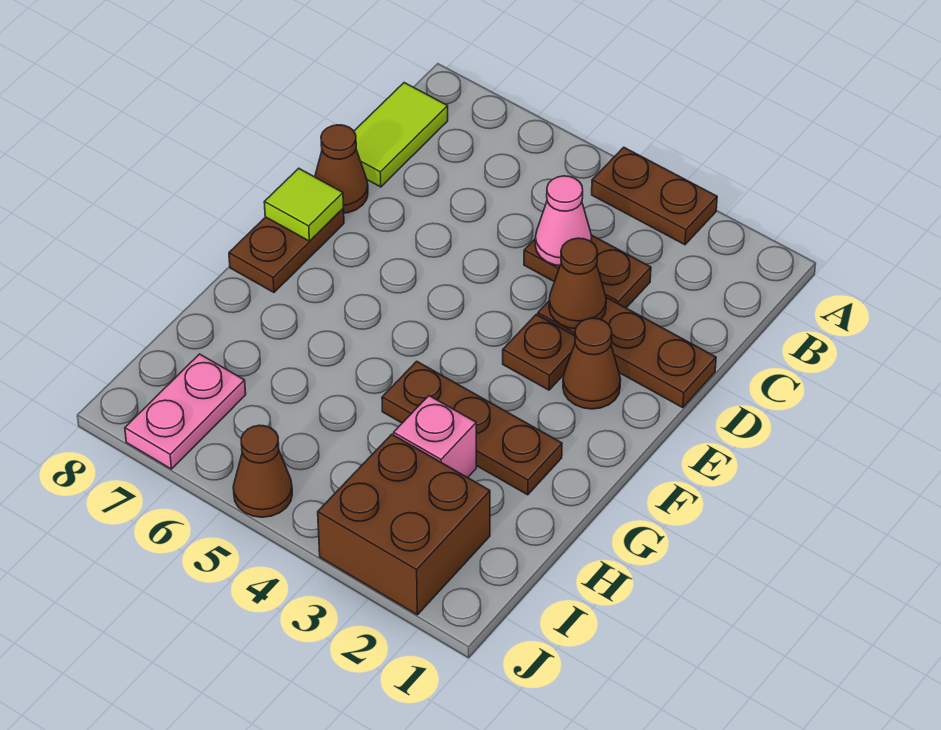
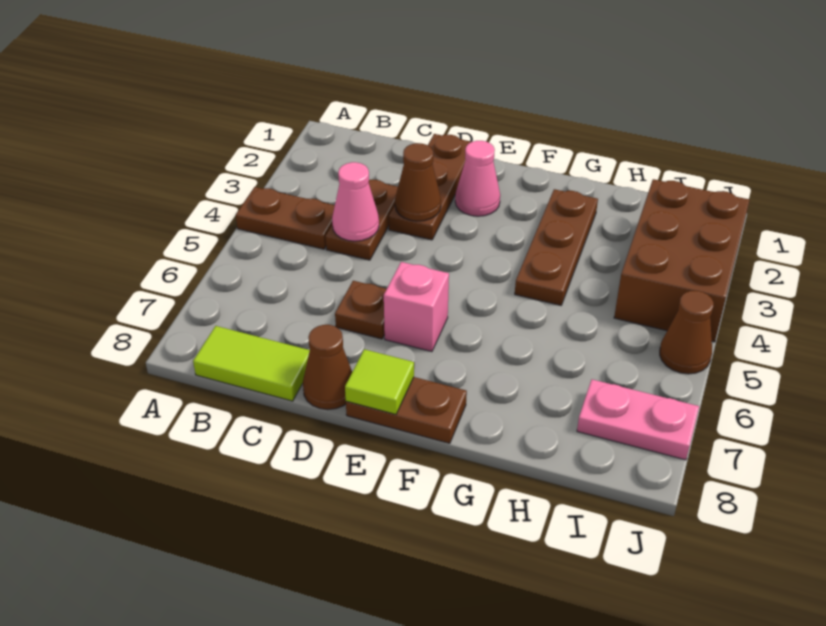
brown plate A3:A4 level 1 -> brown plate A4:B4 level 1
brown cone E2 level 1 -> pink cone E2 level 1
brown plate E3 level 1 -> brown plate D6 level 1
pink brick H3 level 1 -> pink brick E6 level 1
brown brick I2:J3 level 1 -> brown brick I2:J4 level 1

